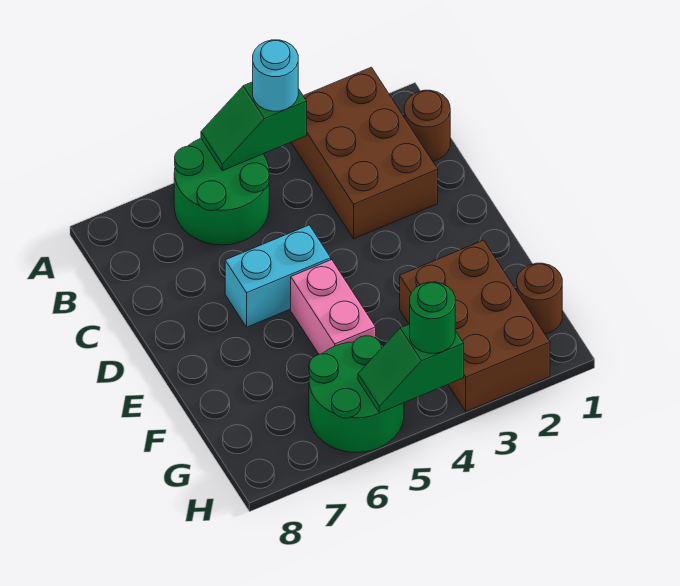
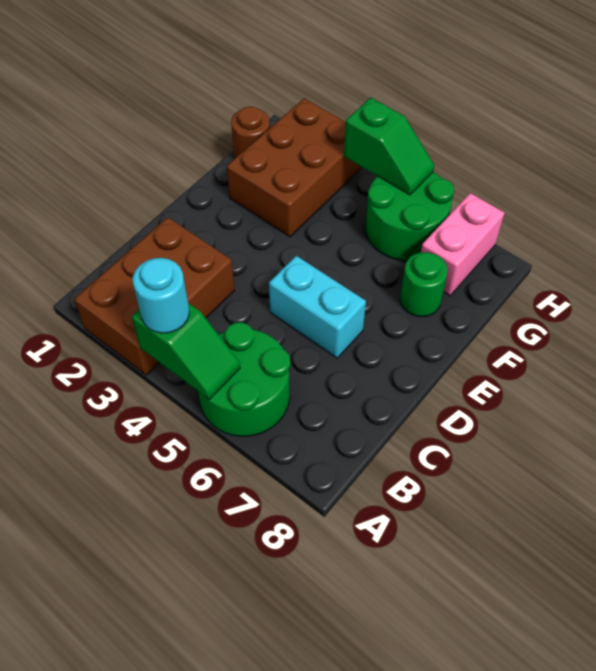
brown round brick B1 level 1 -> none
pink brick E5:F5 level 1 -> pink brick G7:H7 level 1
green round brick H4 level 3 -> green round brick F7 level 1

